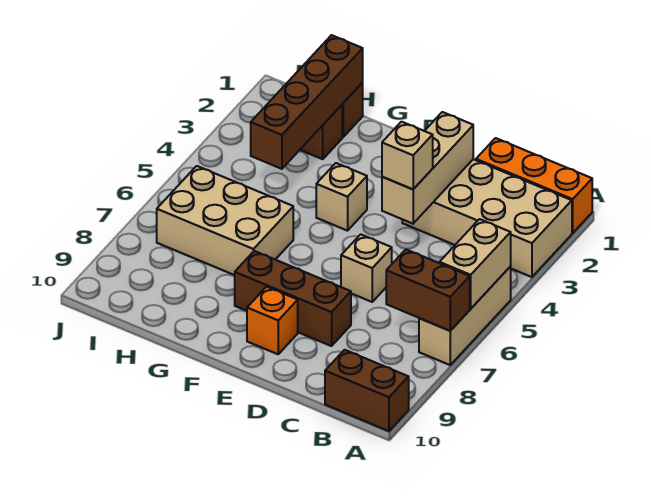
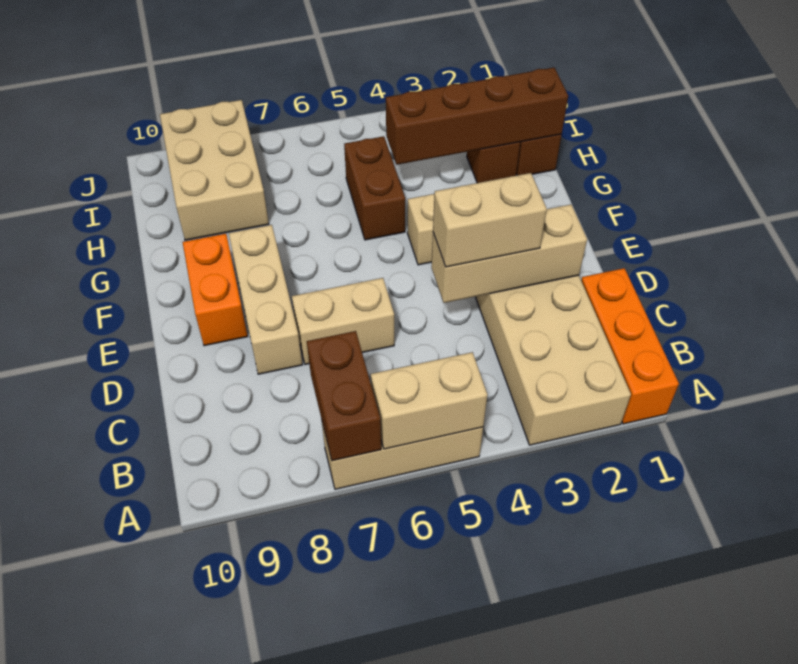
brown brick A10:B10 level 1 -> brown brick G5:H5 level 1
tan brick D4 level 3 -> tan brick D3:D4 level 3
tan brick D6 level 1 -> tan brick D6:D7 level 1
brown brick D8:F8 level 1 -> tan brick D8:F8 level 1
orange brick E9 level 1 -> orange brick E9:F9 level 1
tan brick G6:I7 level 1 -> tan brick H8:J9 level 1

